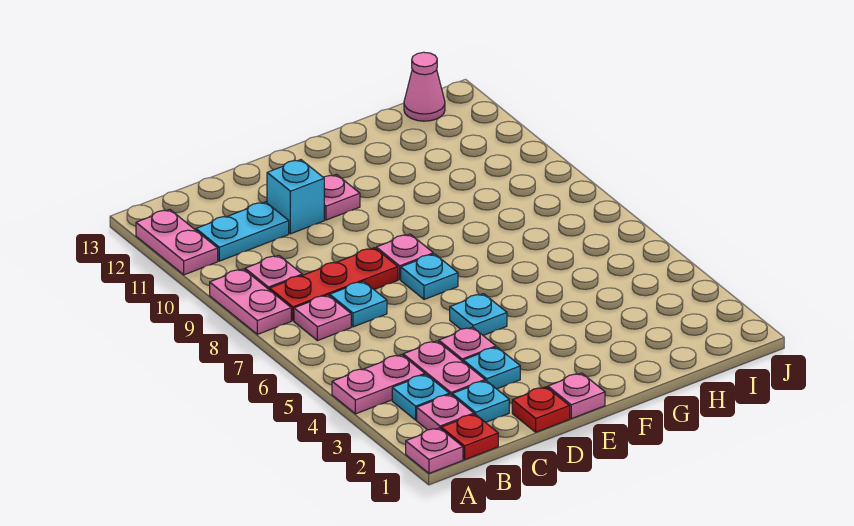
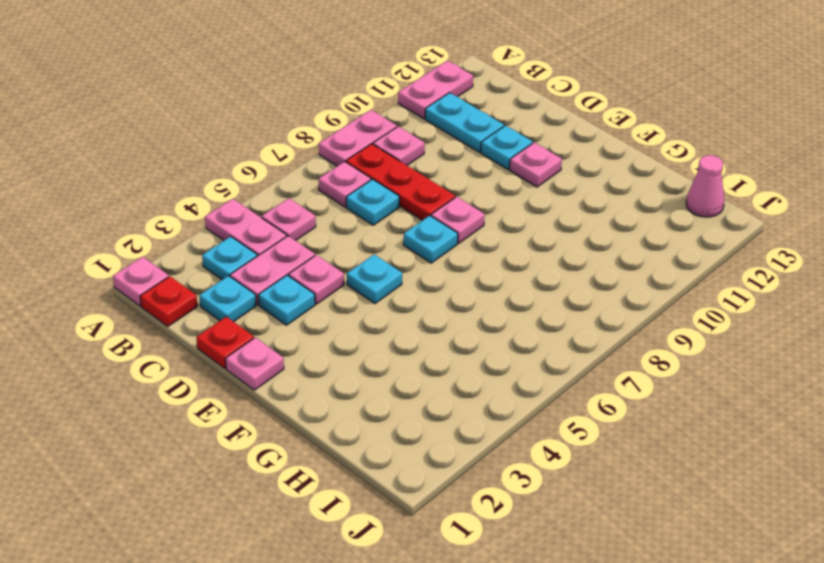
pink plate B2 level 1 -> pink plate B5 level 1
cyan brick D11 level 1 -> cyan plate D11 level 1

